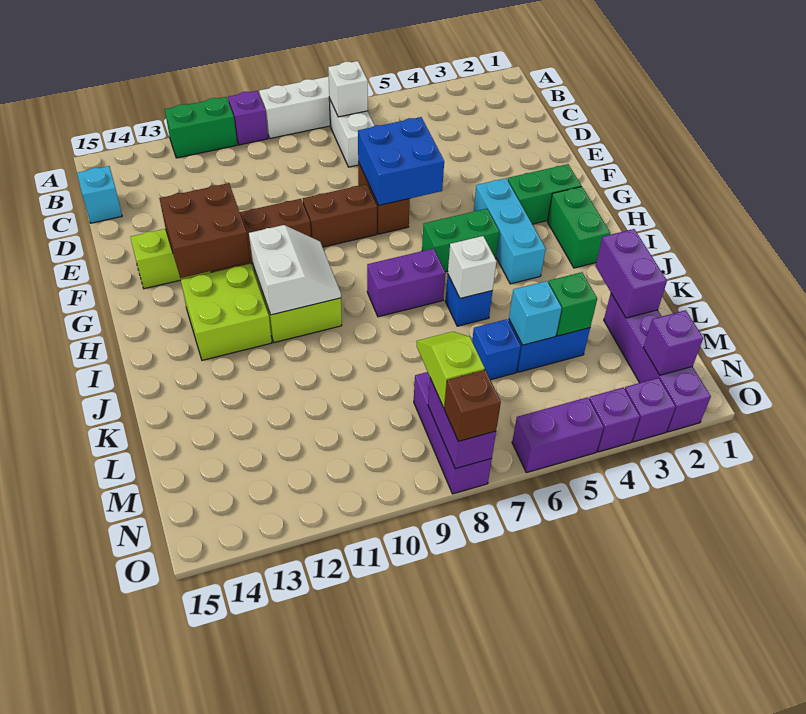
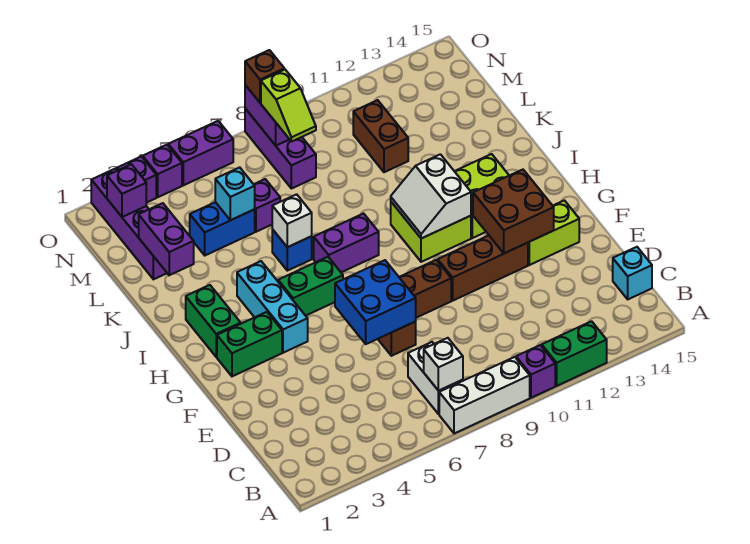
green brick L4 level 2 -> none
blue brick L6 level 1 -> purple brick L6 level 1
none -> brown brick L11:M11 level 1

